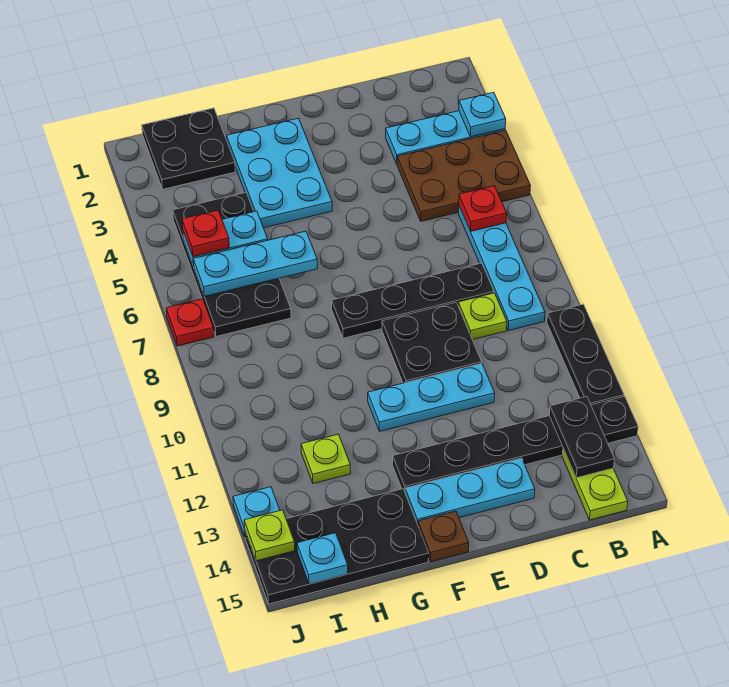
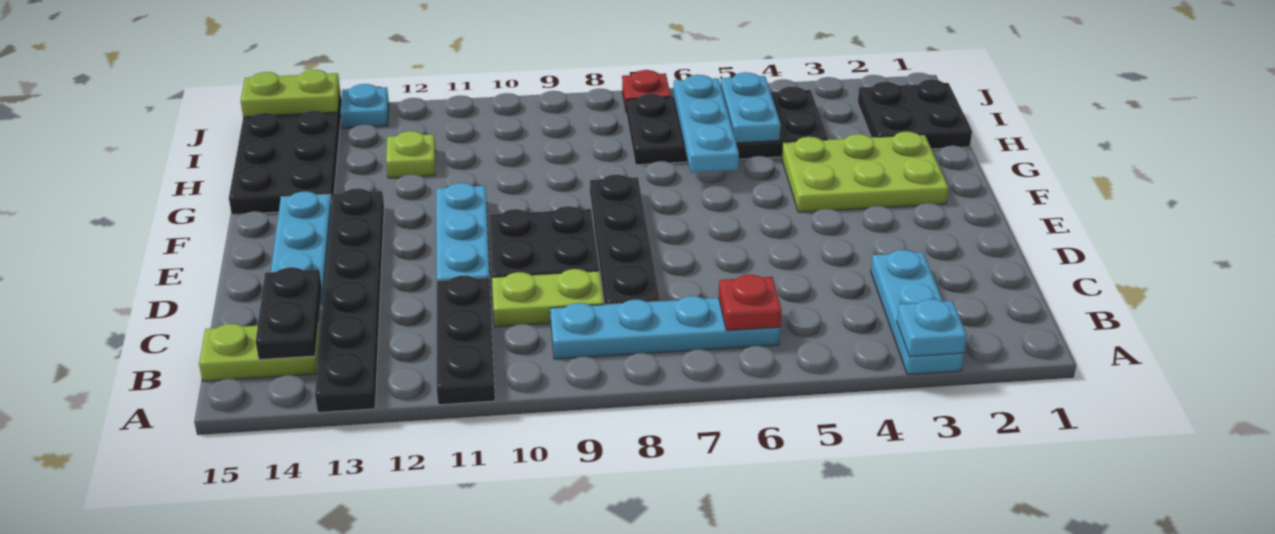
brown plate A4:C5 level 1 -> none
black plate A10:A12 level 1 -> black plate A11:C11 level 1
black plate B13:B14 level 2 -> black plate B14:C14 level 2
lime plate C9 level 1 -> lime plate C9:C10 level 1
cyan plate F2:G4 level 1 -> lime plate F2:G4 level 1
brown plate F15 level 1 -> none
red plate I5 level 3 -> none
cyan plate I15 level 2 -> none
lime plate J14 level 2 -> lime plate J14:J15 level 2

